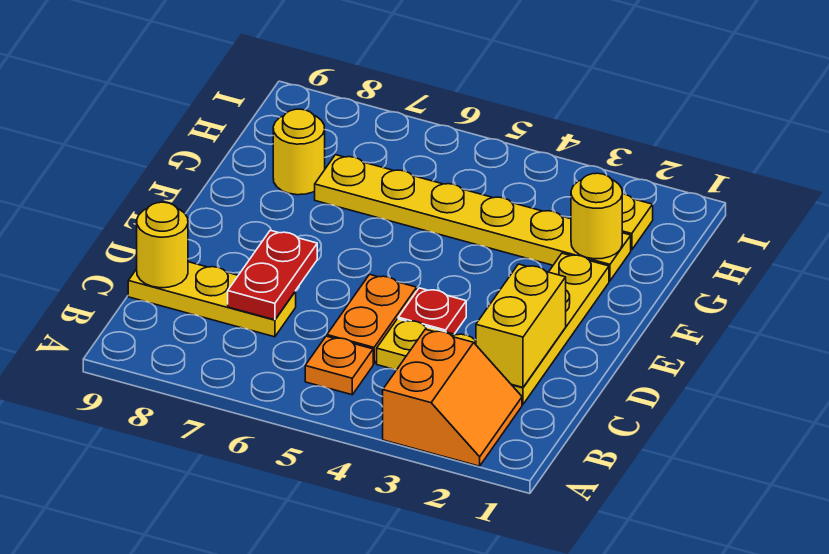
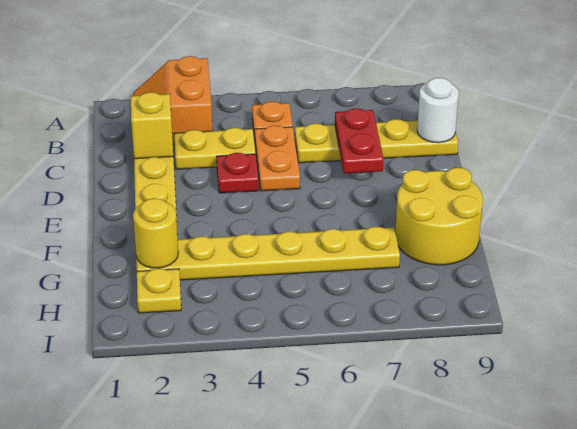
yellow brick C2:D2 level 2 -> yellow brick C2 level 2
yellow plate C7:C9 level 1 -> yellow plate C6:C9 level 1
yellow round brick C9 level 2 -> white round brick C9 level 2
yellow round brick G8 level 1 -> yellow round brick F8:G9 level 1

